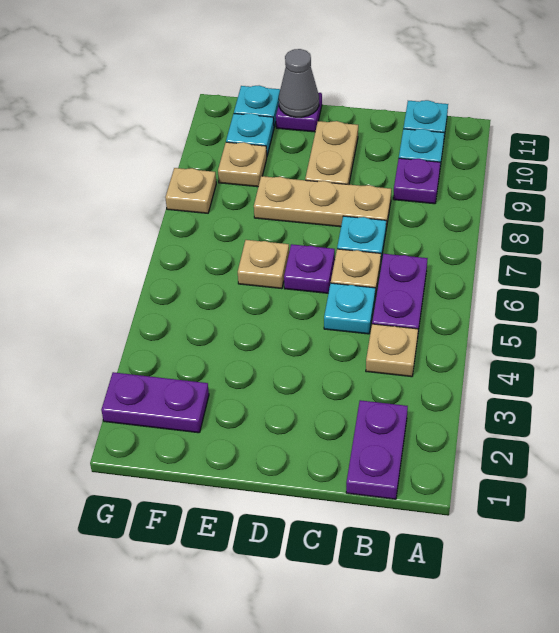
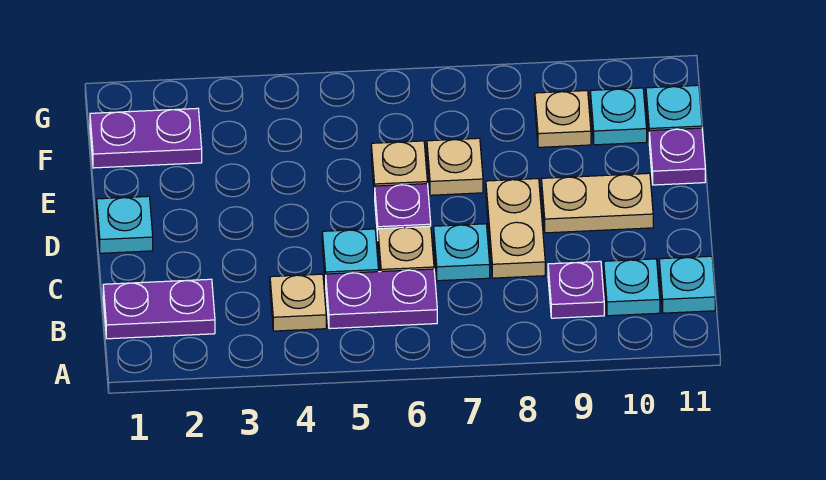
tan plate C8:E8 level 1 -> tan plate C8:D8 level 1
none -> cyan plate D1 level 1
grey cone E11 level 2 -> none
purple plate F2:G2 level 1 -> purple plate F1:F2 level 1
tan plate G8 level 1 -> tan plate E7 level 1

